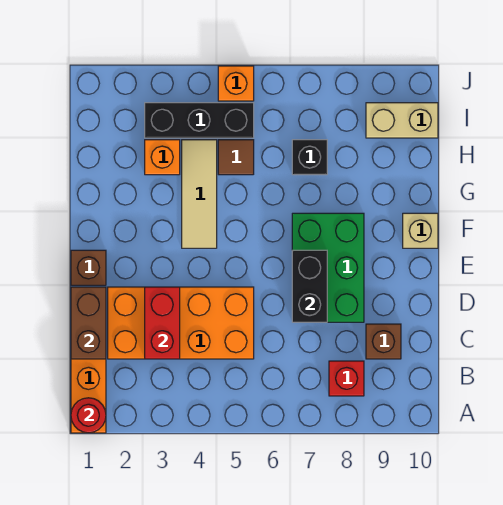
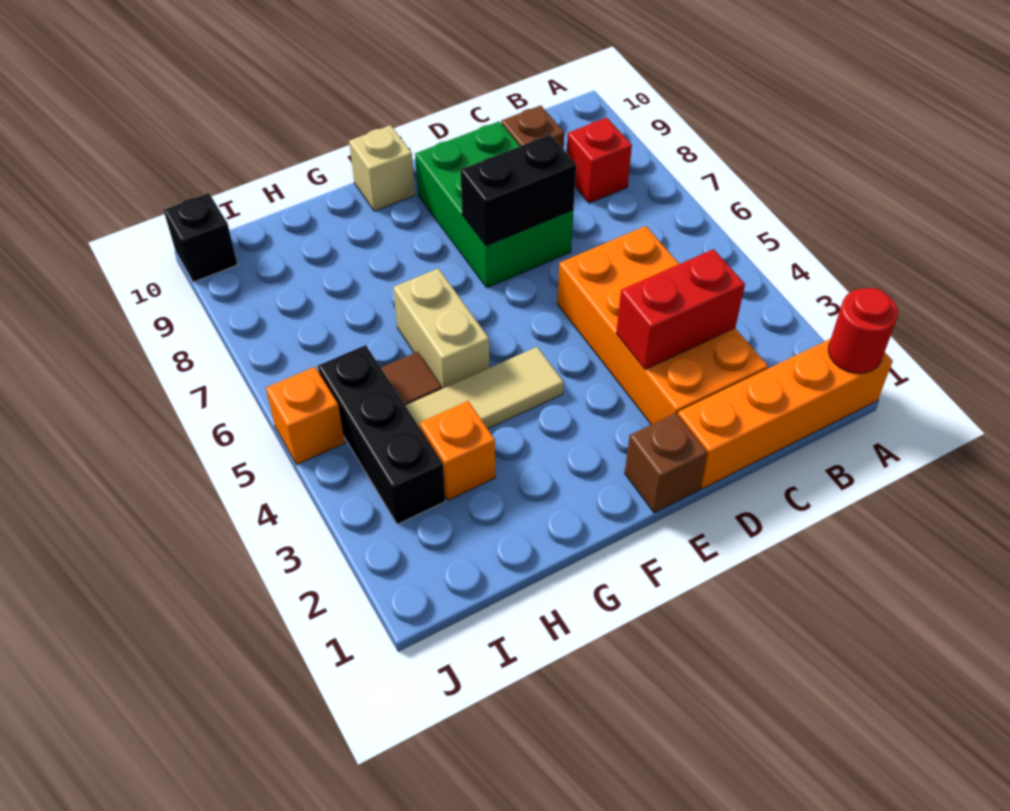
brown brick C1:D1 level 2 -> none
green brick D7:F8 level 1 -> green brick D7:E9 level 1
black brick H7 level 1 -> black brick J10 level 1
tan brick I9:I10 level 1 -> tan brick G5:G6 level 1

